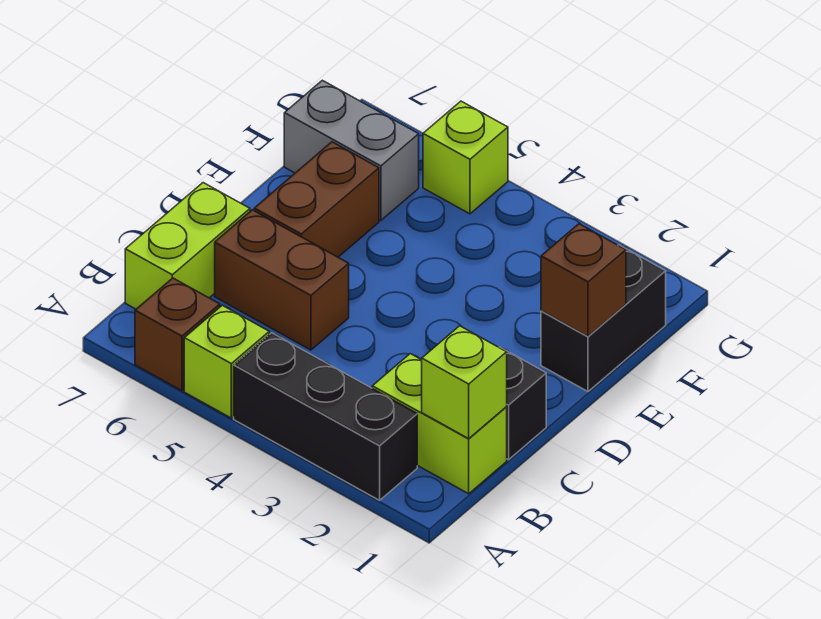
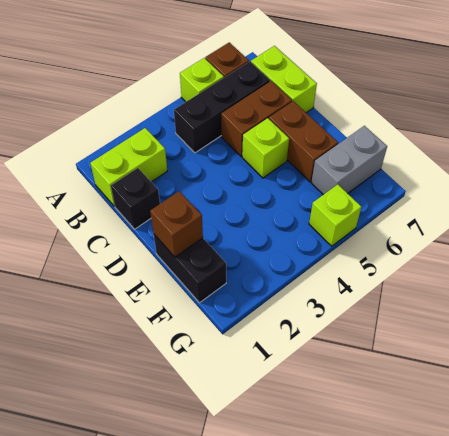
black brick A2:A4 level 1 -> black brick B4:B6 level 1
lime brick B1 level 2 -> lime brick D5 level 1

